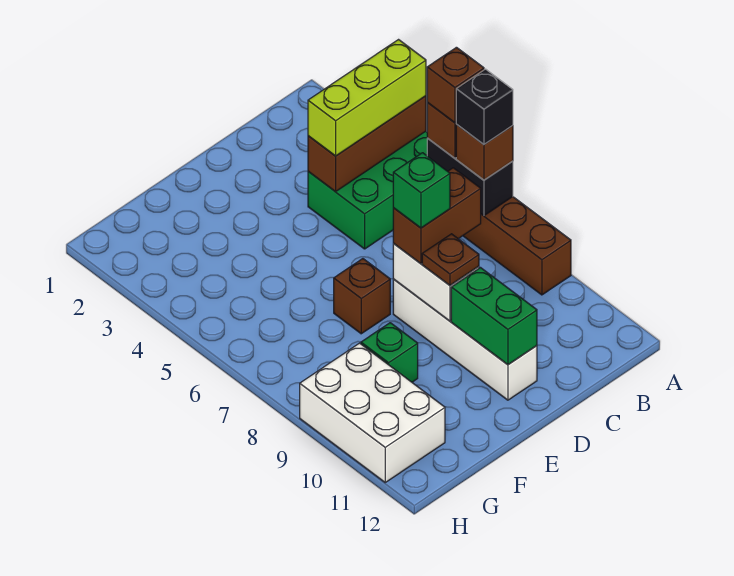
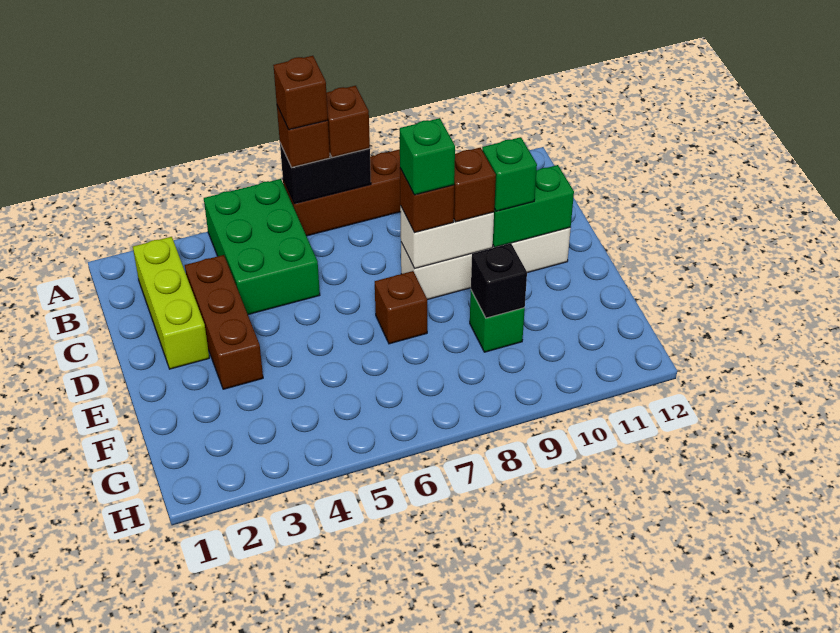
brown brick A4:C4 level 2 -> brown brick C3:E3 level 1
lime brick A4:C4 level 3 -> lime brick B2:D2 level 1
black brick A7 level 4 -> black brick F9 level 2
brown brick C8:D8 level 3 -> brown brick D8 level 3
brown plate D9 level 3 -> brown brick D9 level 3
none -> green brick D10 level 3
white brick G9:H11 level 1 -> none

